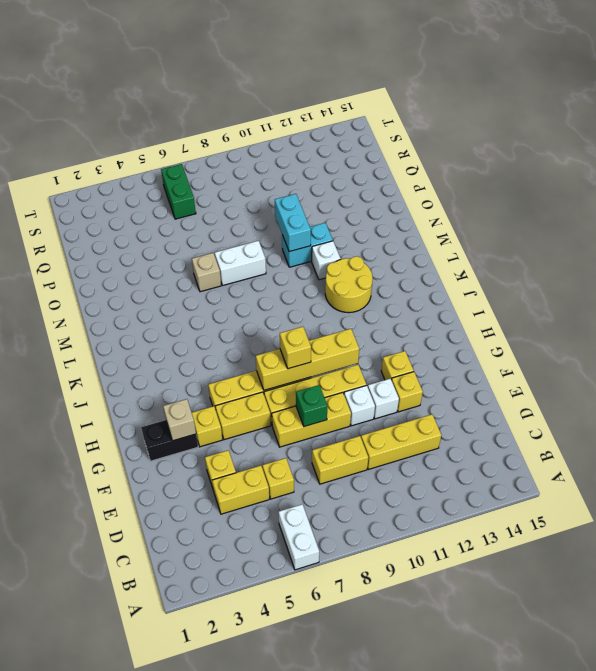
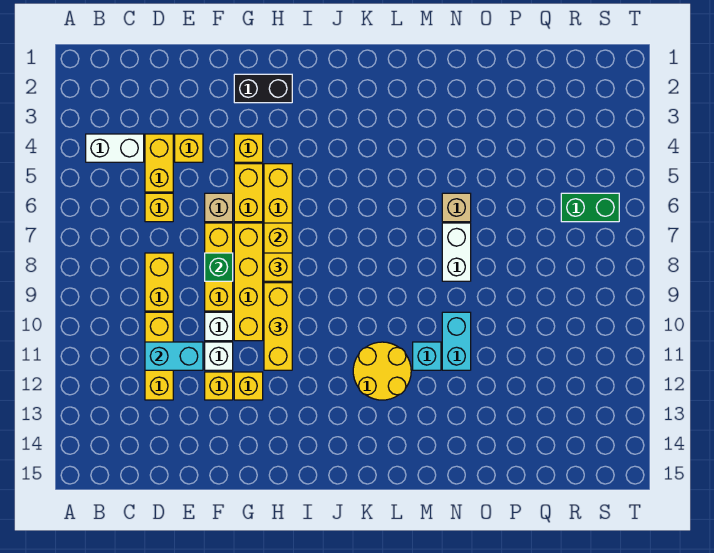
white brick A6:B6 level 1 -> white brick B4:C4 level 1
black brick G2:G3 level 1 -> black brick G2:H2 level 1
tan brick G3 level 2 -> tan brick F6 level 1
none -> yellow brick H9:H11 level 3
white brick M11 level 1 -> cyan brick M11 level 1
cyan brick N10:O10 level 2 -> cyan brick D11:E11 level 2

